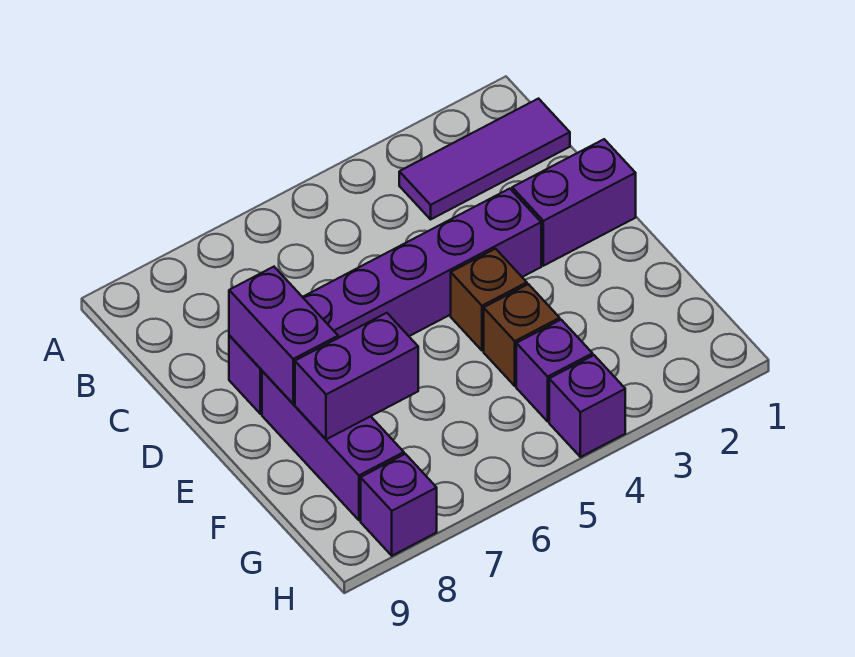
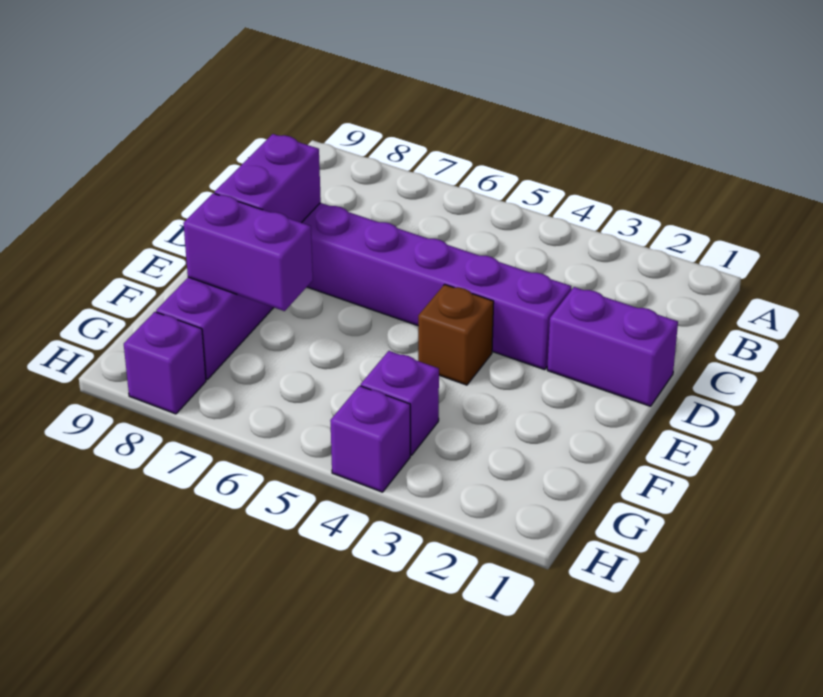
purple tile B1:B3 level 1 -> none
brown brick F4 level 1 -> none

